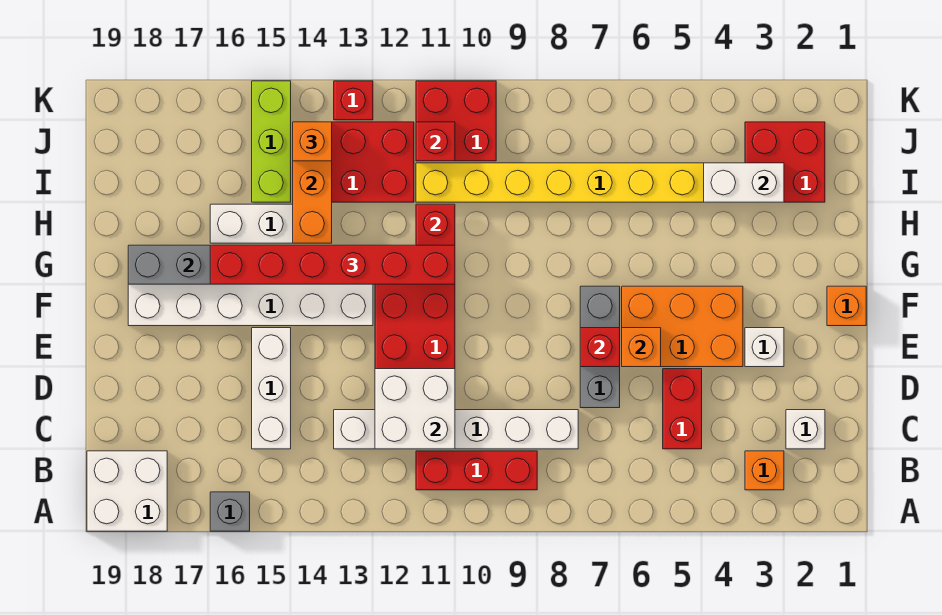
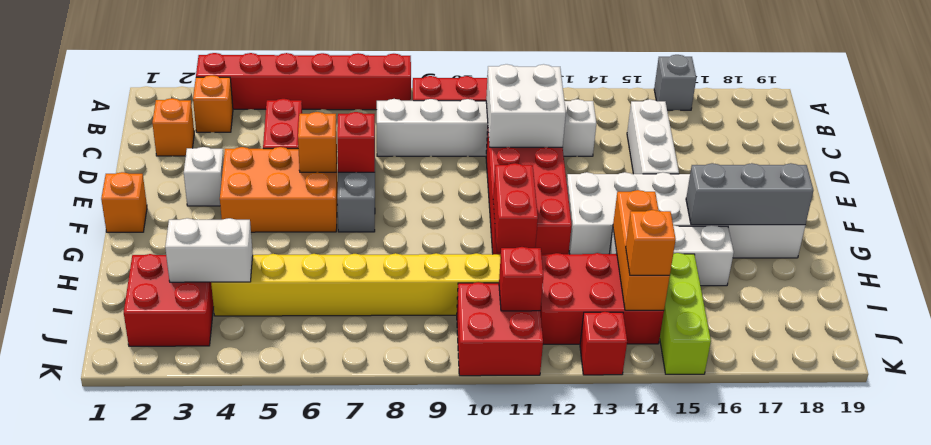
white brick A18:B19 level 1 -> none
white brick C2 level 1 -> orange brick C2 level 1
red brick G11:G16 level 3 -> red brick A3:A8 level 1

